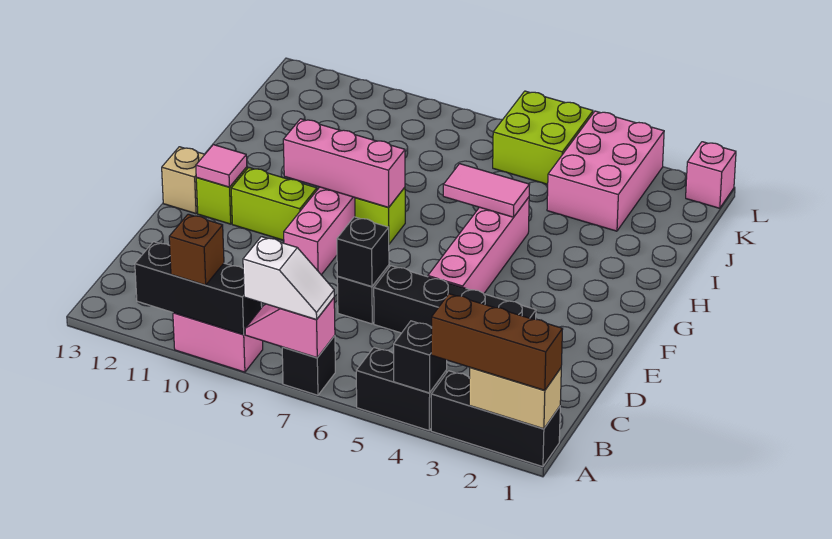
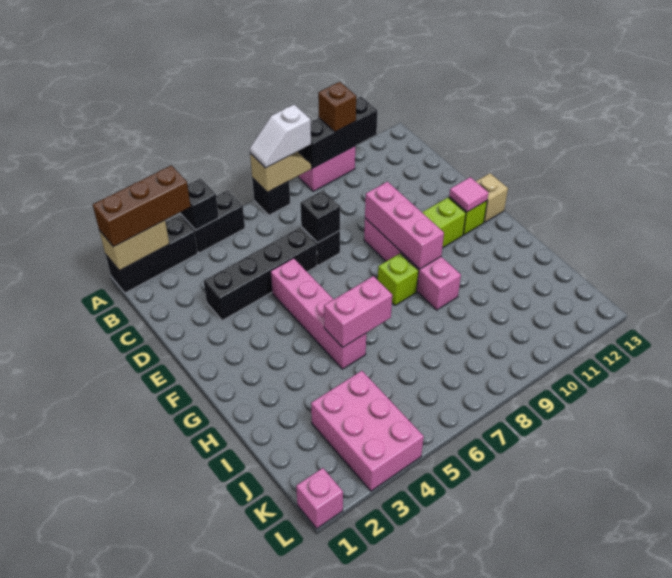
pink slope A7:A8 level 2 top 7 -> tan slope A7:A8 level 2 top 7
pink brick G8:G10 level 2 -> pink brick E9:G9 level 2
pink tile H5:H6 level 2 -> pink brick H5:H6 level 2
lime brick K5:L6 level 1 -> none

